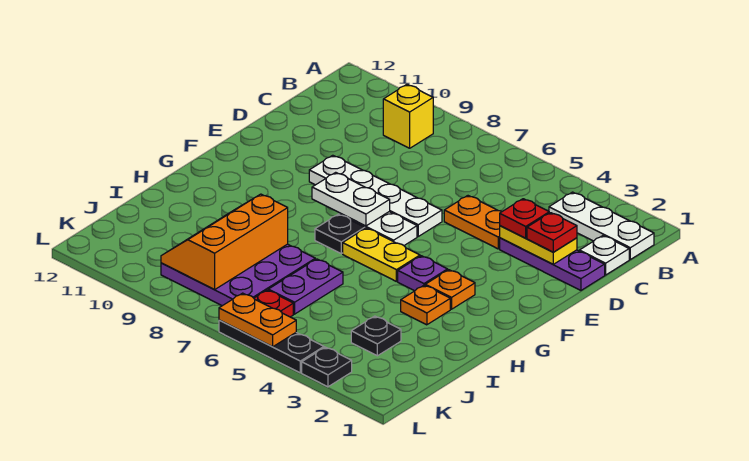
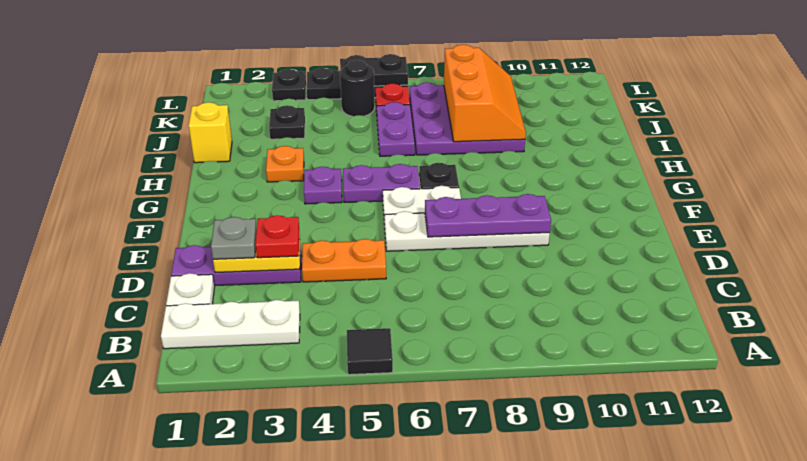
none -> black tile A5 level 1
yellow brick B9 level 1 -> yellow brick I1 level 1
red plate D2 level 3 -> grey plate D2 level 3
none -> purple plate E7:E9 level 2
white plate F7:F8 level 2 -> none
orange plate G3 level 1 -> none
yellow plate G5:G6 level 1 -> purple plate G5:G6 level 1
none -> black round brick K5 level 1
orange plate L5:L6 level 2 -> black plate L5:L6 level 2

